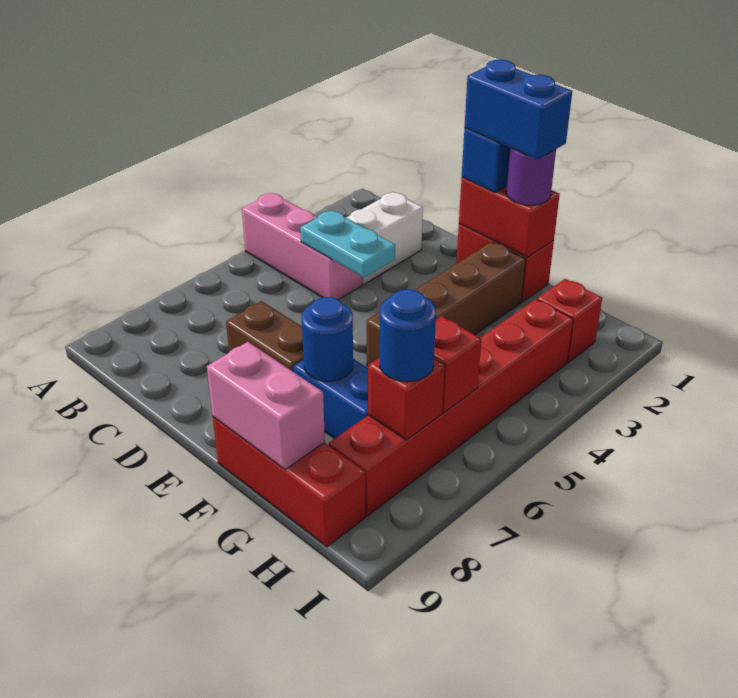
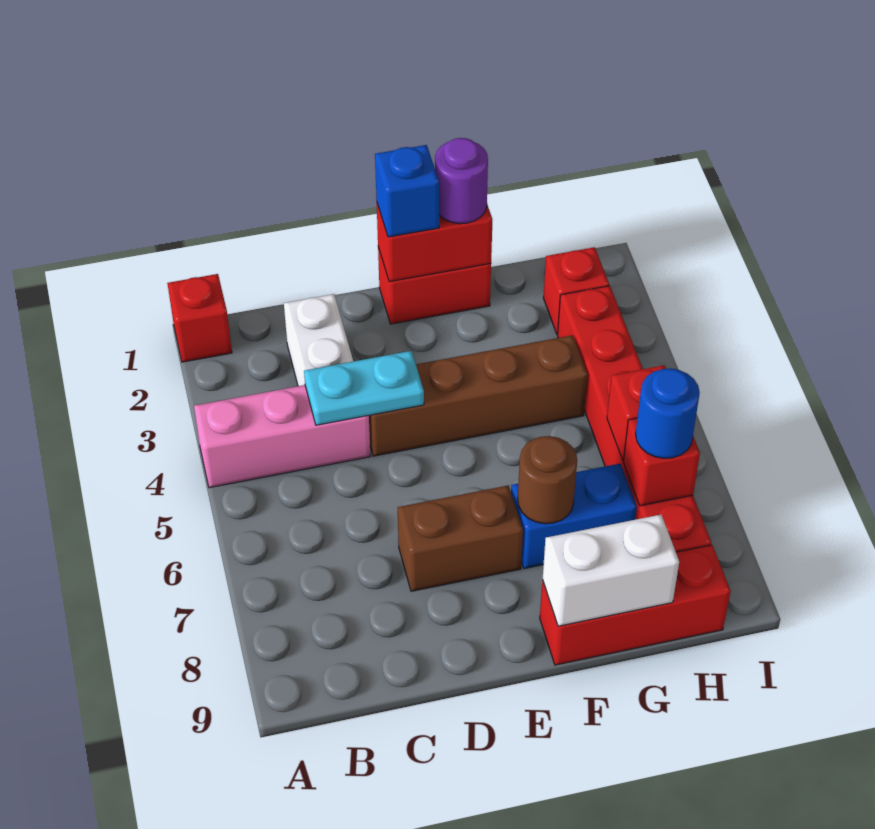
none -> red brick A1 level 1
blue brick E1:F1 level 4 -> none
brown brick F2:F5 level 1 -> brown brick D4:G4 level 1
blue round brick F7 level 2 -> brown round brick F7 level 2
pink brick F9:G9 level 2 -> white brick F9:G9 level 2

